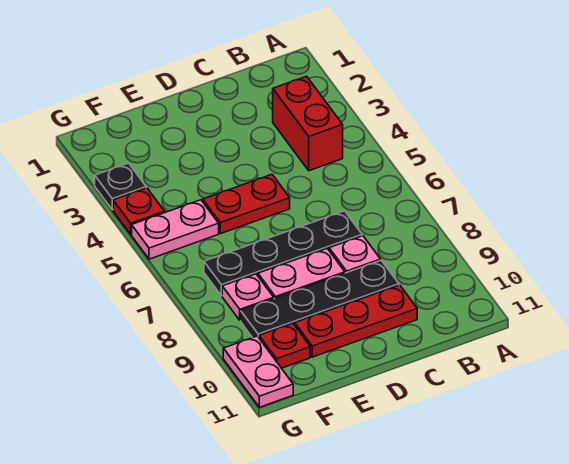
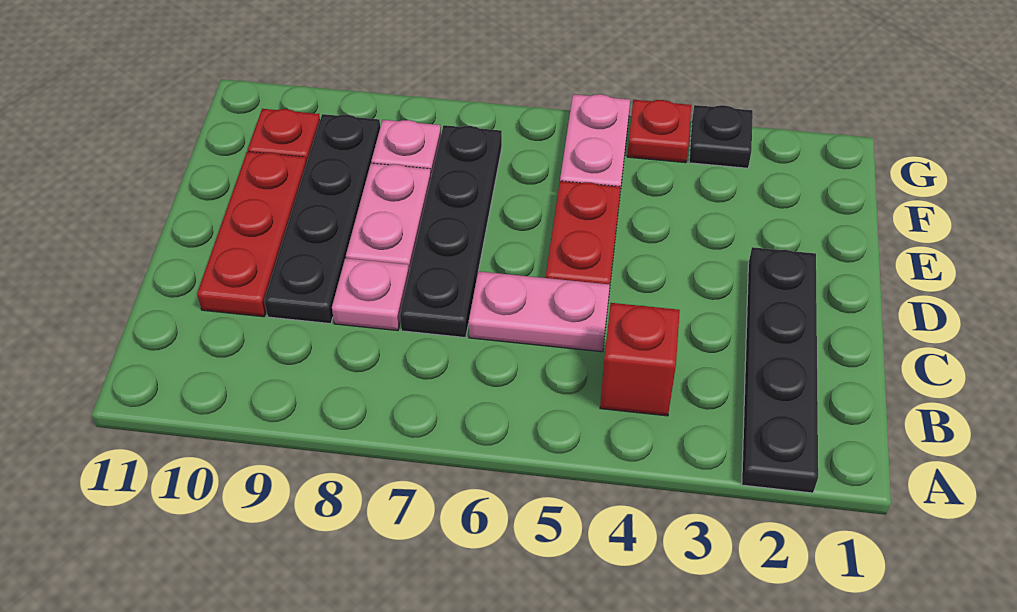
none -> black plate A2:D2 level 1
red brick B3:B4 level 1 -> red brick B4 level 1
pink plate G10:G11 level 1 -> pink plate C5:C6 level 1

